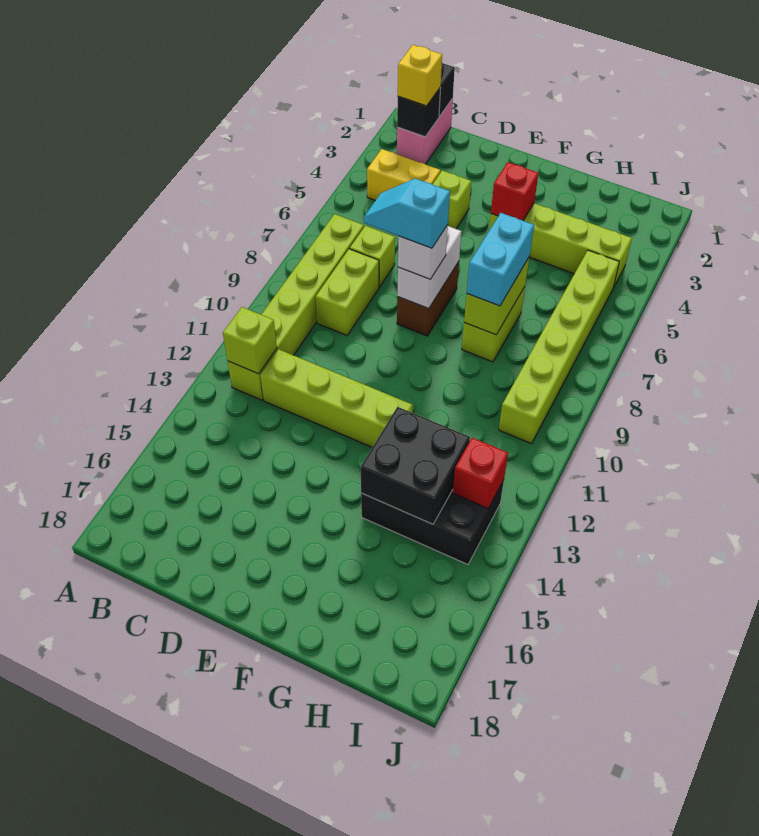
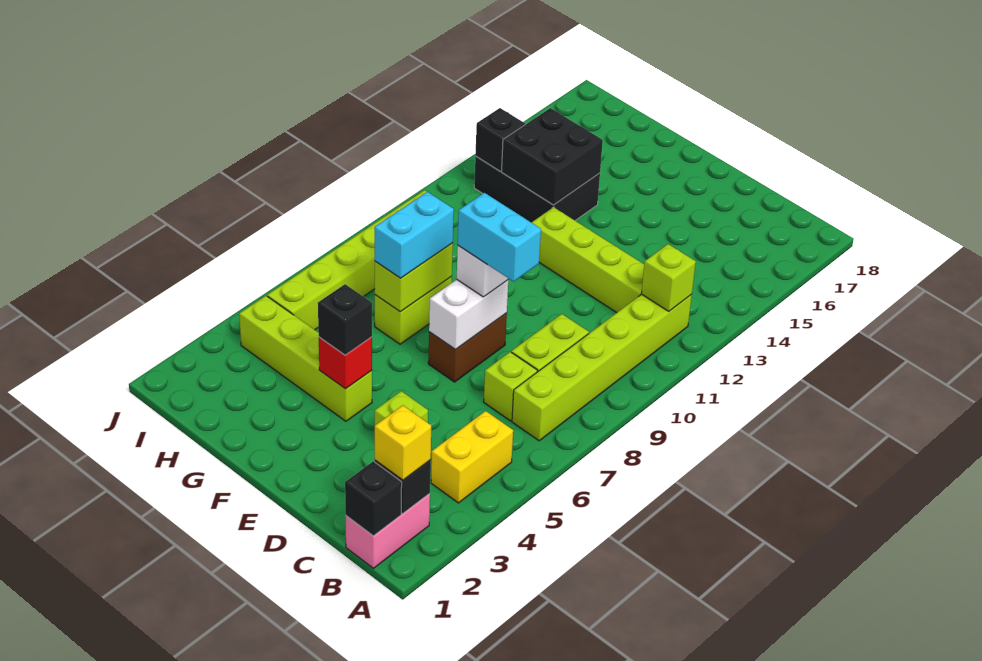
yellow brick B4:C4 level 1 -> yellow brick B4:B5 level 1
cyan slope D8:E8 level 4 top E -> cyan brick D8:E8 level 4
none -> black brick F4 level 3
red brick I13 level 2 -> black brick I13 level 2

